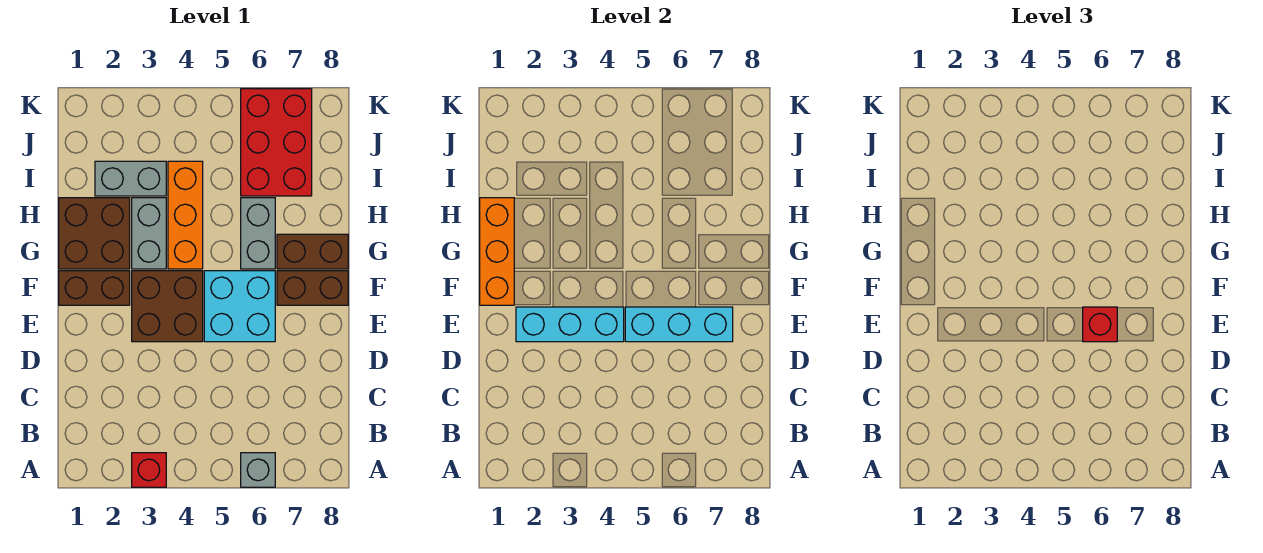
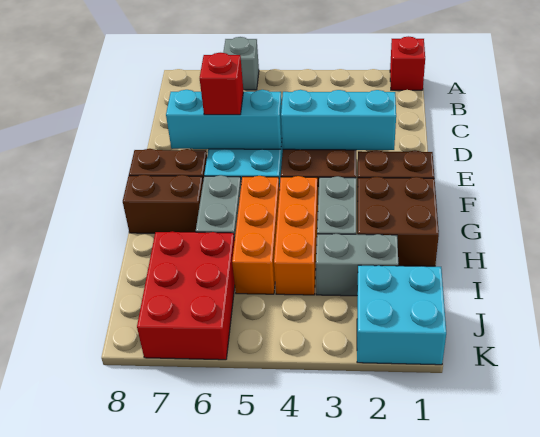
red brick A3 level 1 -> red brick A1 level 1
orange brick F1:H1 level 2 -> orange brick G5:I5 level 1
none -> cyan brick J1:K2 level 1

